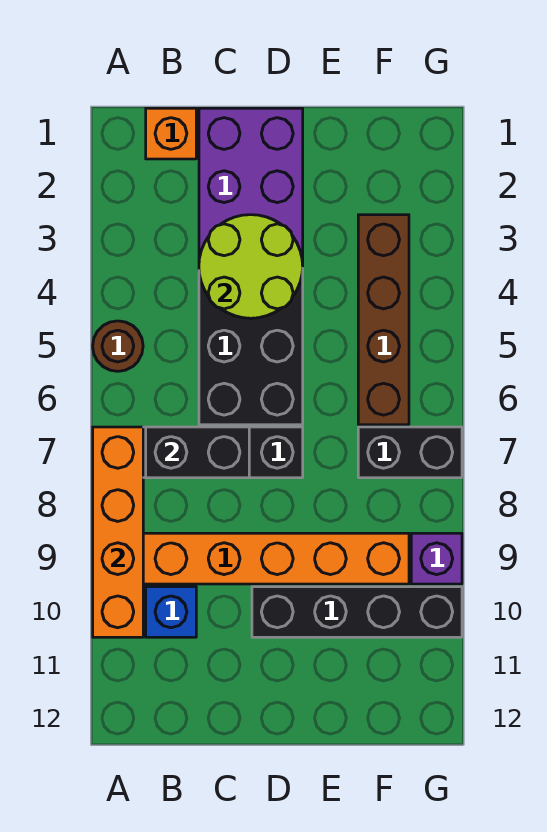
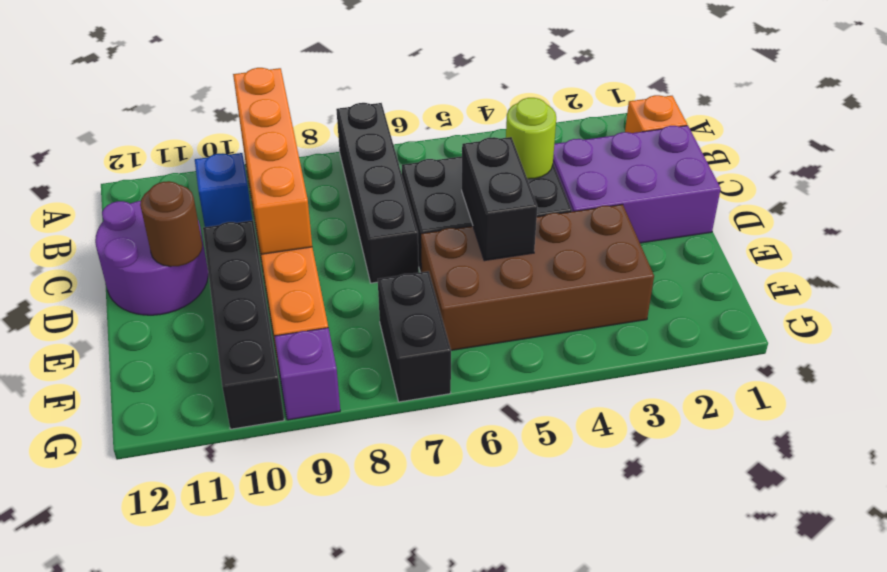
brown round brick A5 level 1 -> brown round brick D11 level 2
orange brick A7:A10 level 2 -> orange brick A9:D9 level 2
black brick B7:C7 level 2 -> black brick D5:E5 level 2
lime round brick C3:D4 level 2 -> lime round brick C4 level 2
none -> purple round brick C11:D12 level 1
brown brick F3:F6 level 1 -> brown brick E3:F6 level 1

